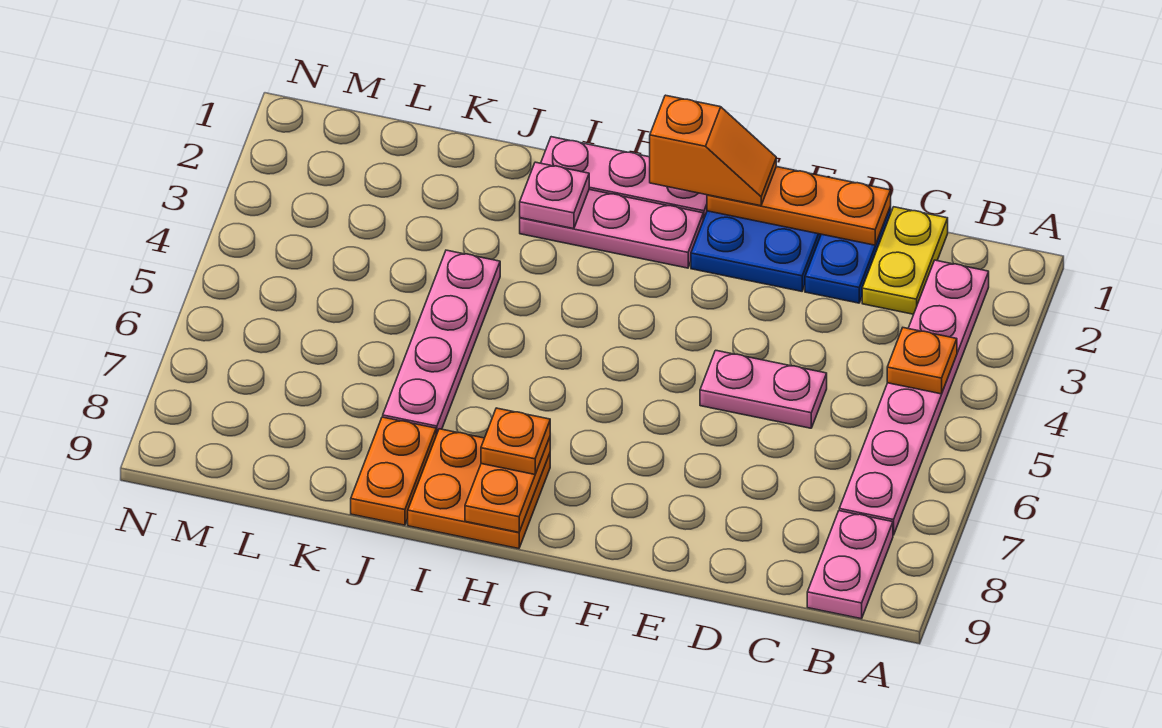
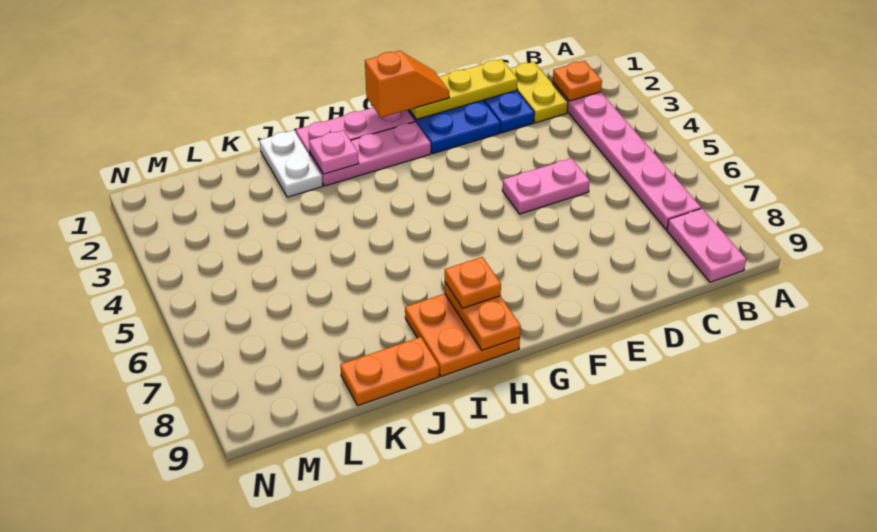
orange plate B4 level 2 -> orange plate B2 level 2
orange plate D1:F1 level 2 -> yellow plate D1:F1 level 2
none -> white plate J1:J2 level 1
pink plate J4:J7 level 1 -> none
orange plate J8:J9 level 1 -> orange plate J9:K9 level 1

